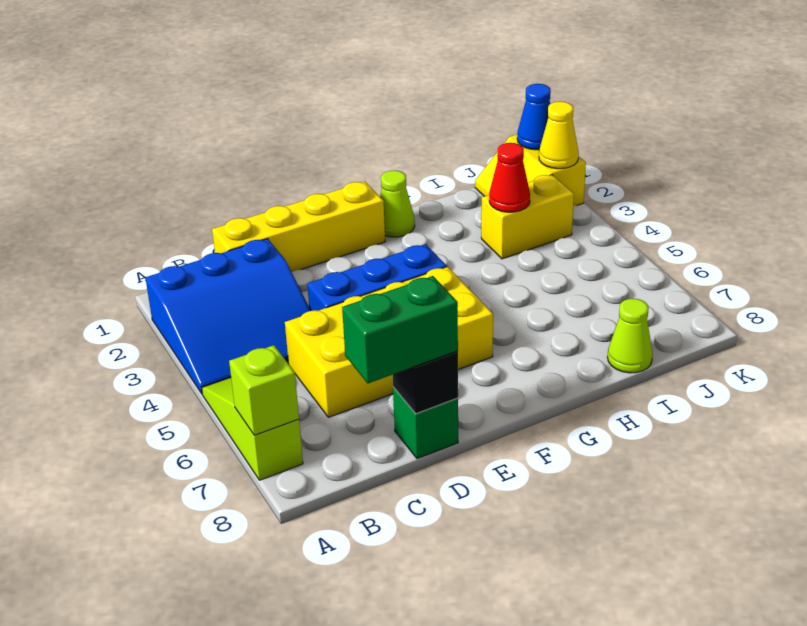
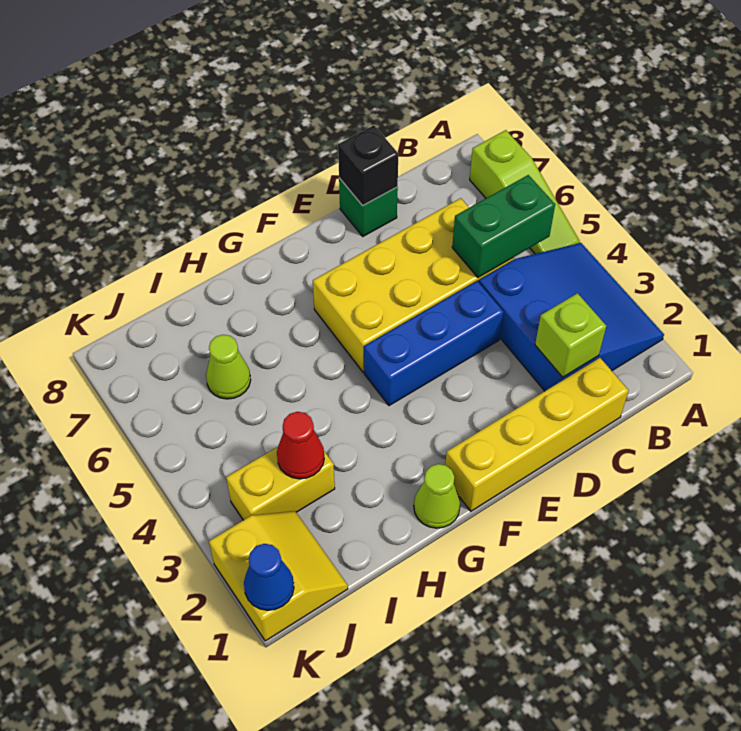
blue slope A2:C4 level 1 top 2 -> blue slope A2:C4 level 1 top C
lime brick A7 level 2 -> lime brick C2 level 2
green brick C8:D8 level 3 -> green brick B5:C5 level 2
lime cone I8 level 1 -> lime cone I6 level 1
yellow cone K2 level 2 -> none

